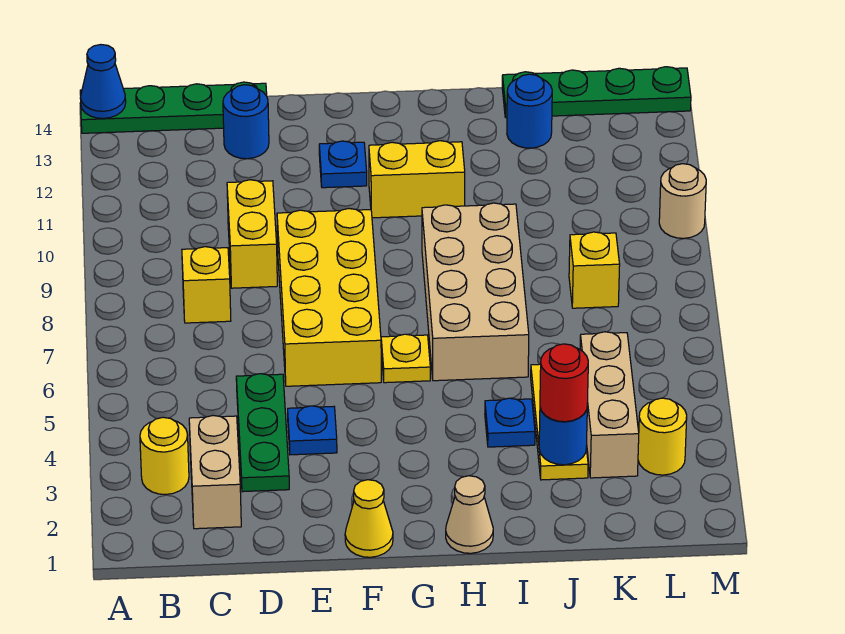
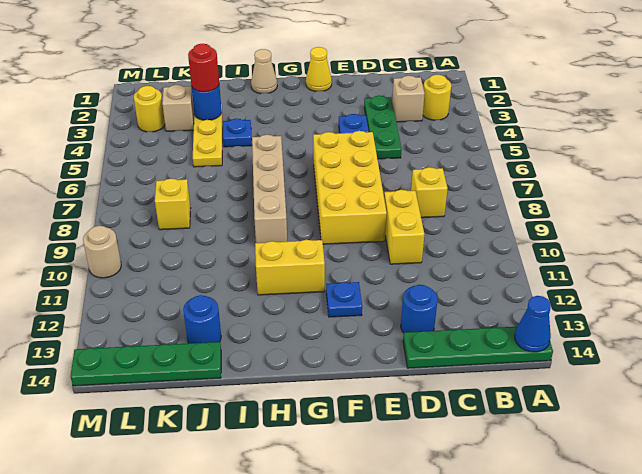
tan brick C2:C3 level 1 -> tan brick C3 level 1
yellow plate G6 level 1 -> none
tan brick H6:I9 level 1 -> tan brick H6:H9 level 1
tan brick K3:K5 level 1 -> tan brick K3 level 1

